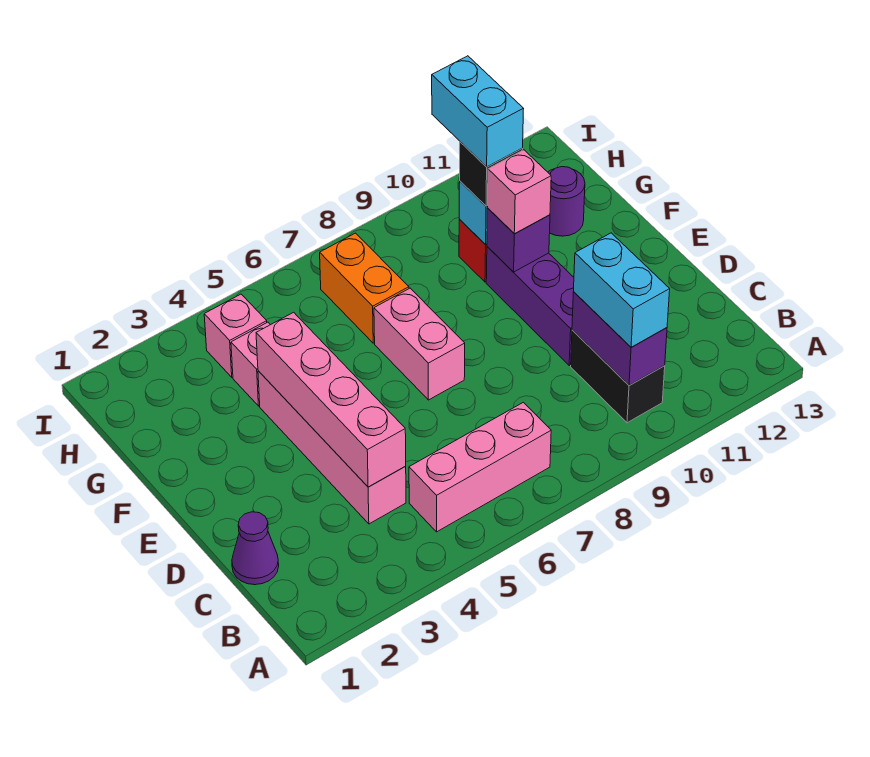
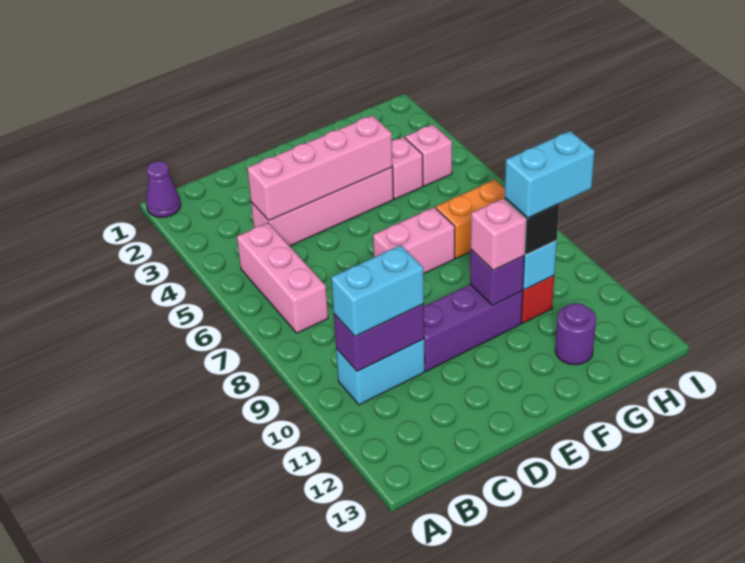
black brick B10:C10 level 1 -> cyan brick B10:C10 level 1
purple cone C1 level 1 -> purple cone A1 level 1

